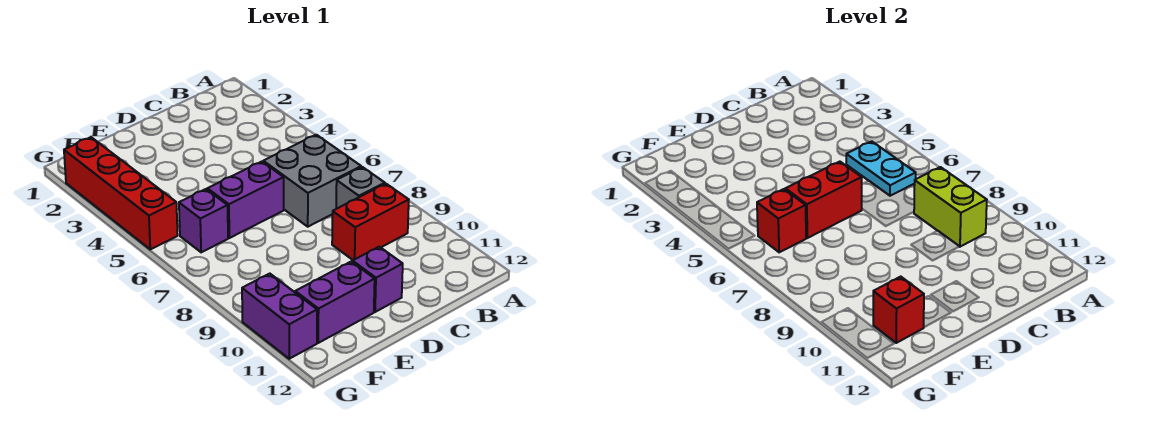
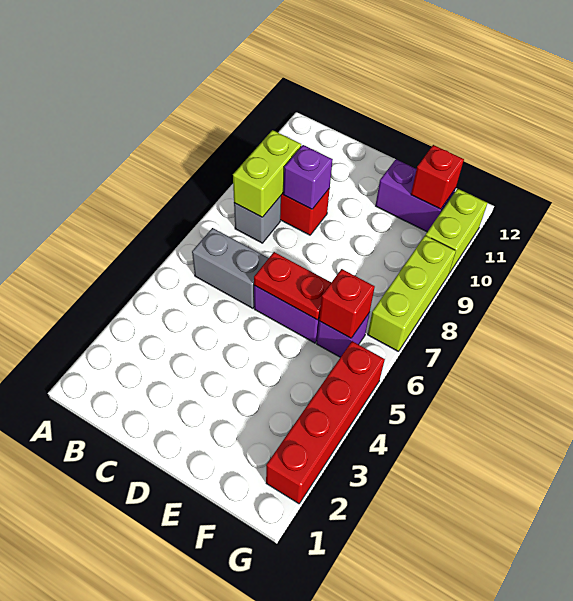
cyan plate B5:B6 level 2 -> none
grey brick B6:C7 level 1 -> grey brick B6:C6 level 1
red brick D6:E6 level 2 -> red plate D6:E6 level 2
purple brick D11 level 1 -> purple brick C9 level 2
none -> lime brick G7:G9 level 1
purple brick G10:G11 level 1 -> lime brick G10:G11 level 1

